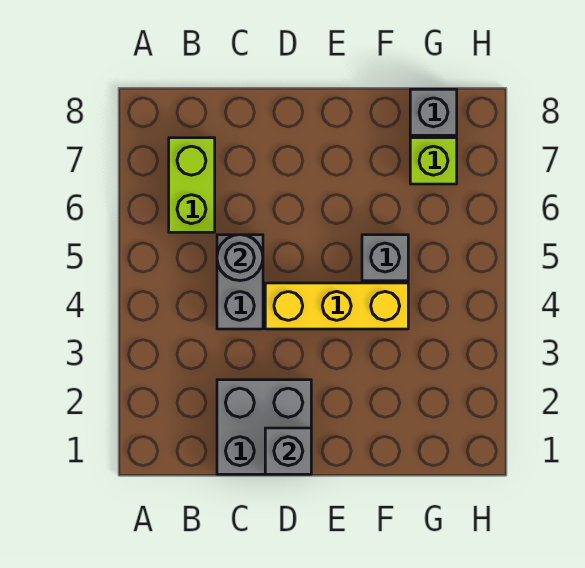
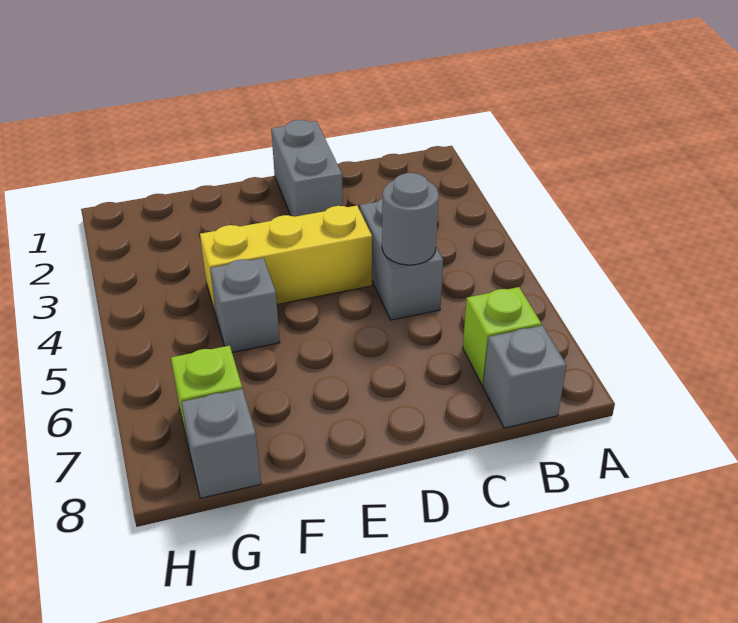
lime brick B6:B7 level 1 -> lime brick B7 level 1
grey brick C1:D2 level 1 -> grey brick D1:D2 level 1
grey brick D1 level 2 -> grey brick B8 level 1

